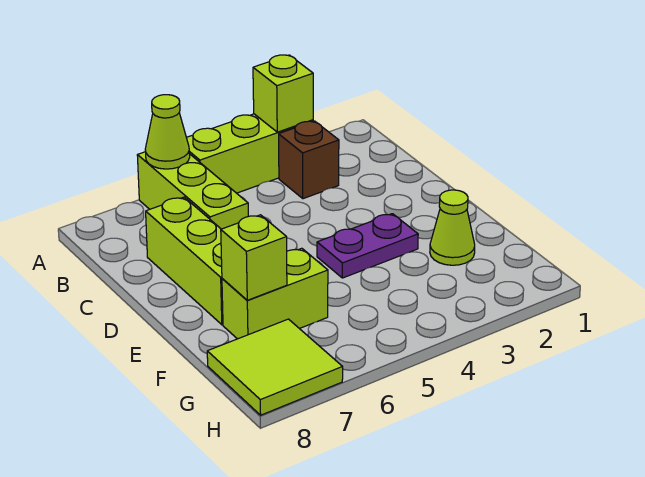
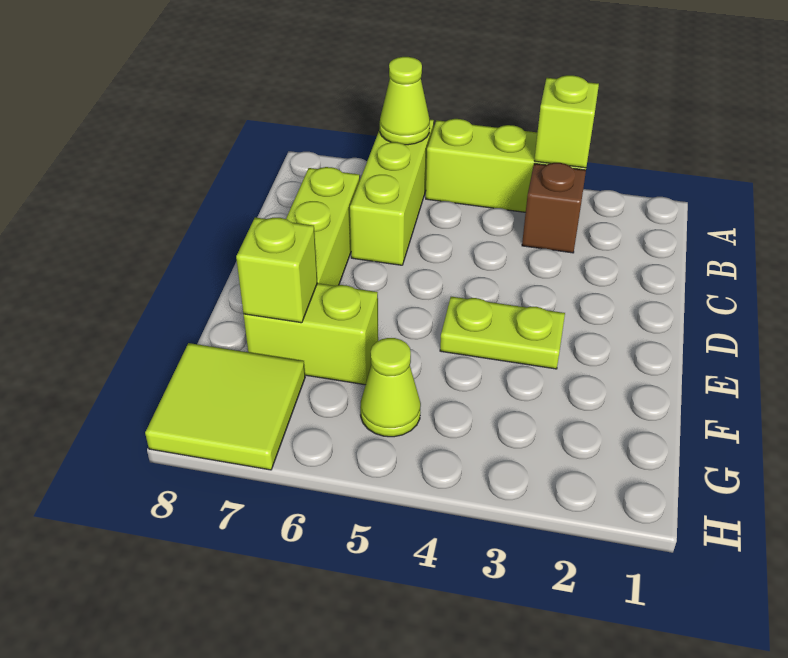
purple plate E3:E4 level 1 -> lime plate E3:E4 level 1
lime cone F2 level 1 -> lime cone G5 level 1

